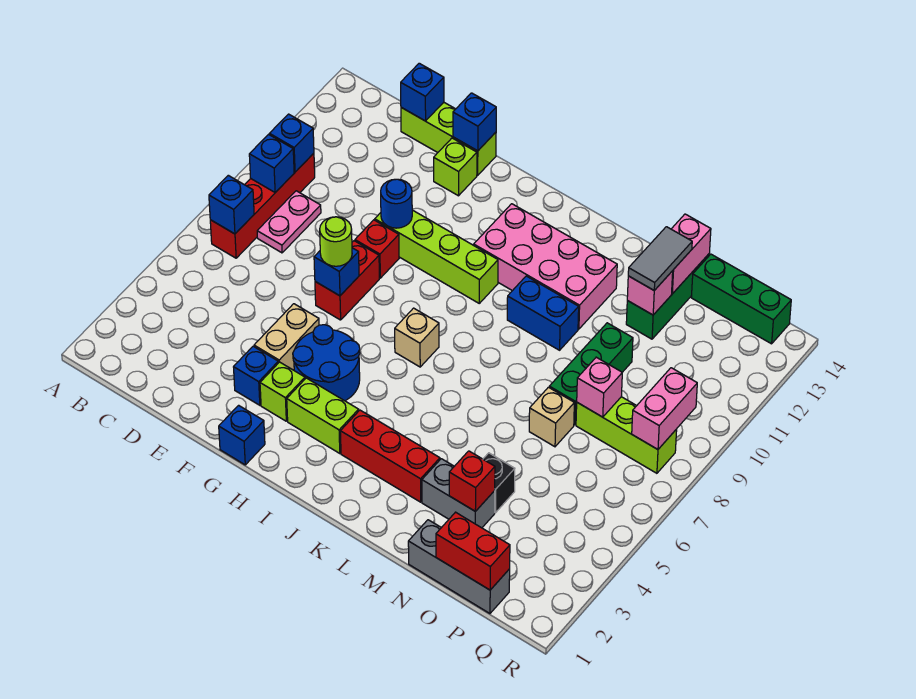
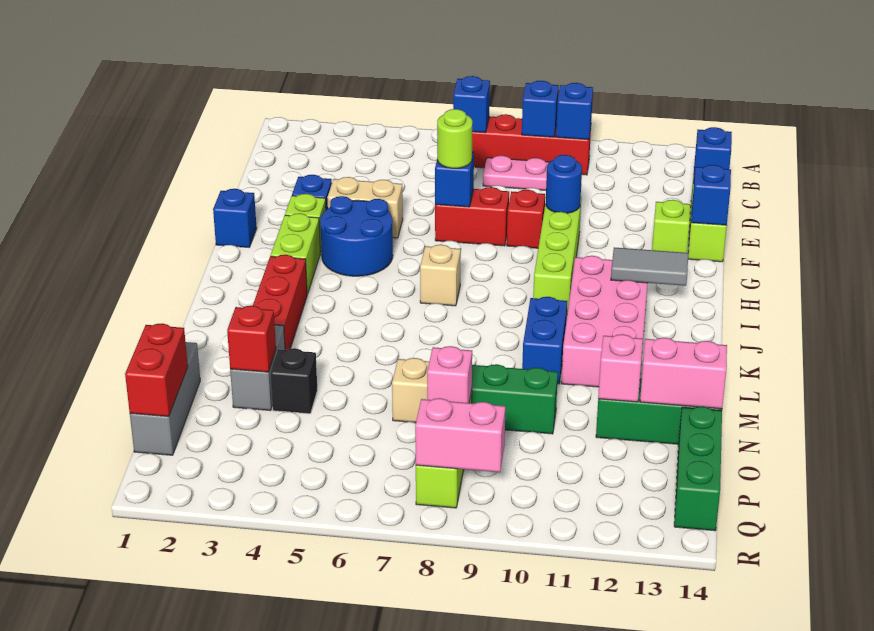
grey tile N12:N13 level 3 -> grey tile I12:I13 level 2

